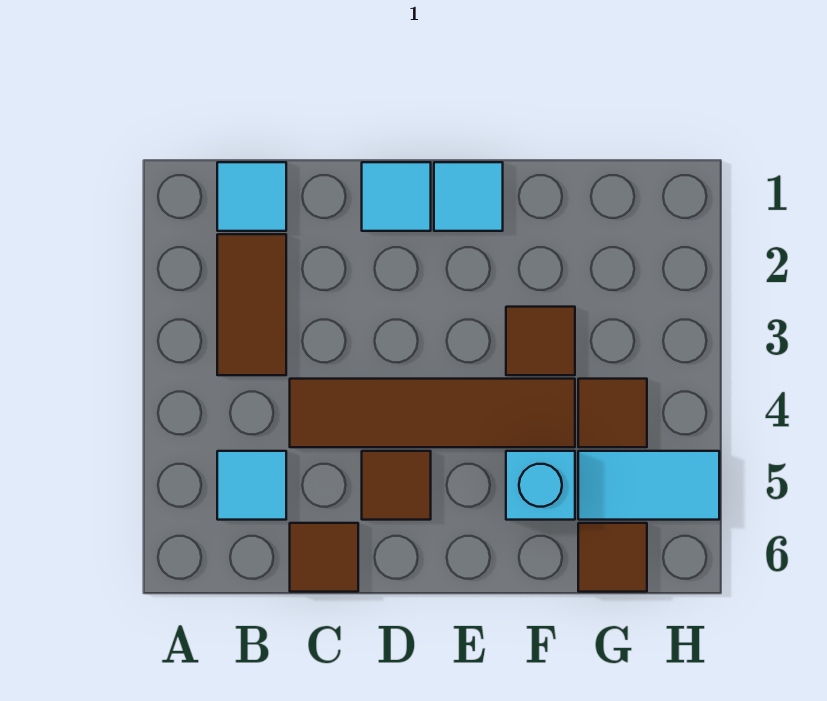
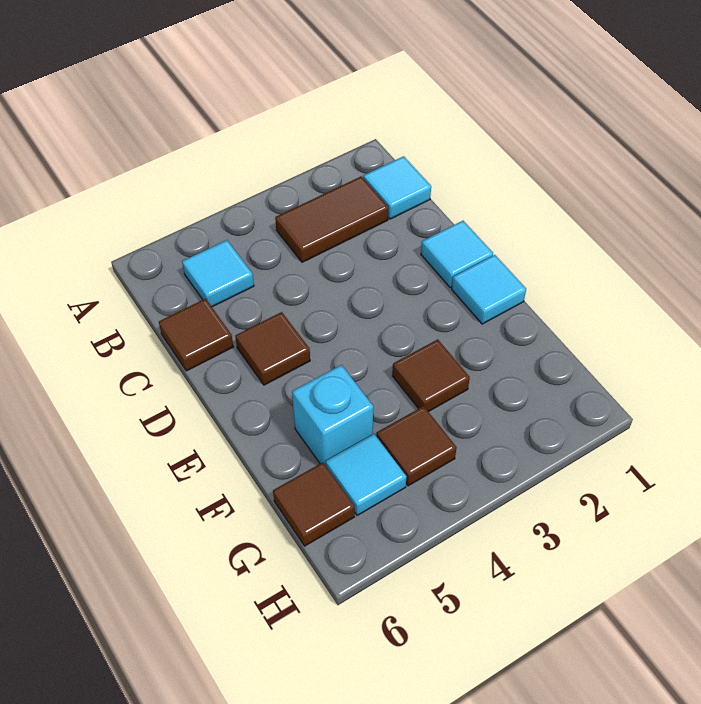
brown tile C4:F4 level 1 -> none
cyan tile G5:H5 level 1 -> cyan tile G5 level 1

